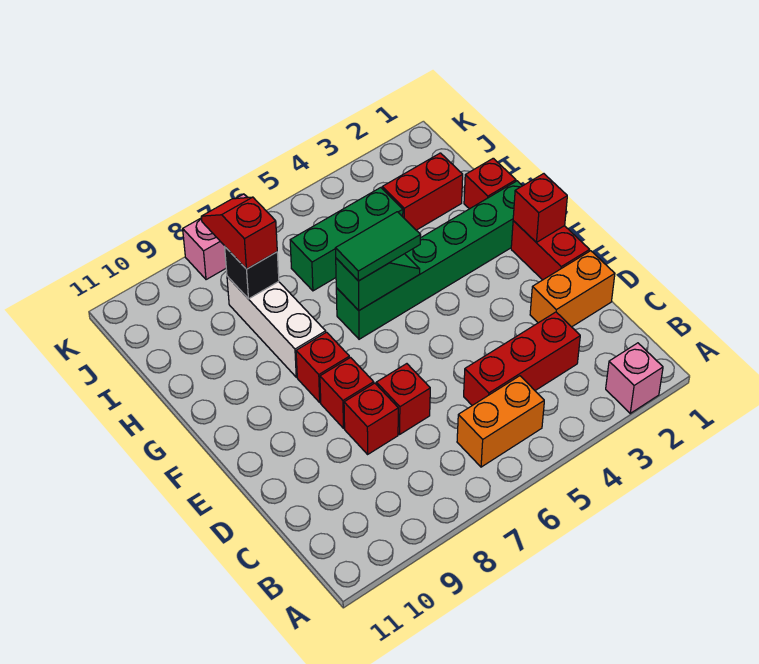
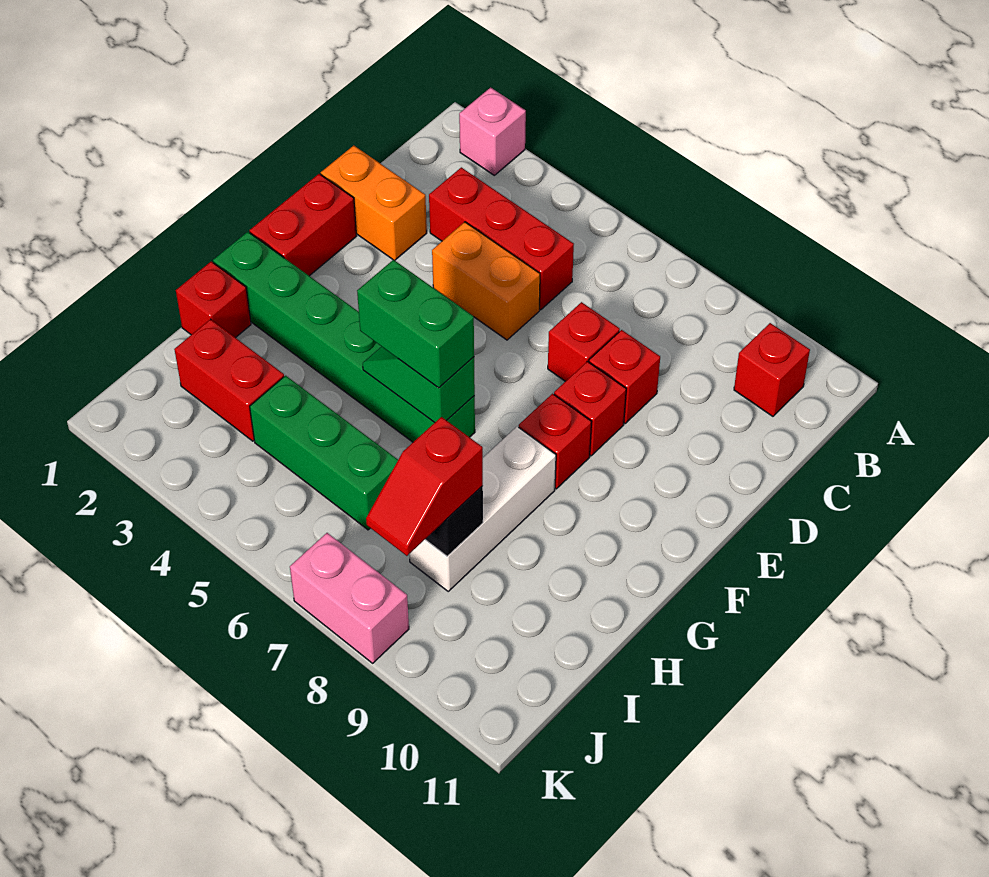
orange brick B5:B6 level 1 -> orange brick D4:D5 level 1
red brick F1 level 2 -> red brick B10 level 1
green tile G5:G6 level 3 -> green brick G5:G6 level 3

